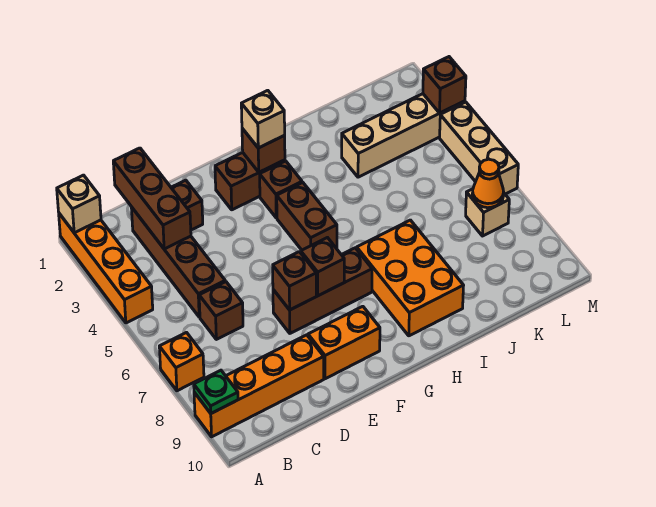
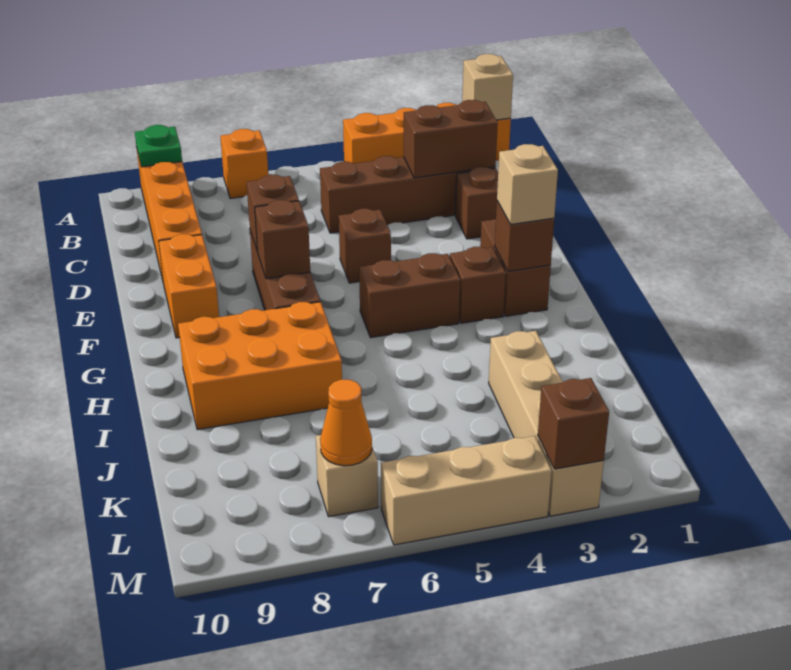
brown brick C1:C3 level 2 -> brown brick C2:C3 level 2
brown brick C6 level 1 -> brown brick E5 level 1

